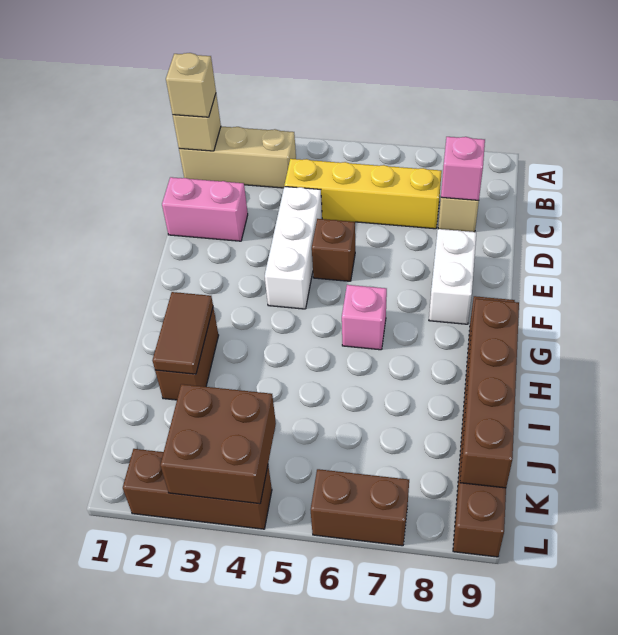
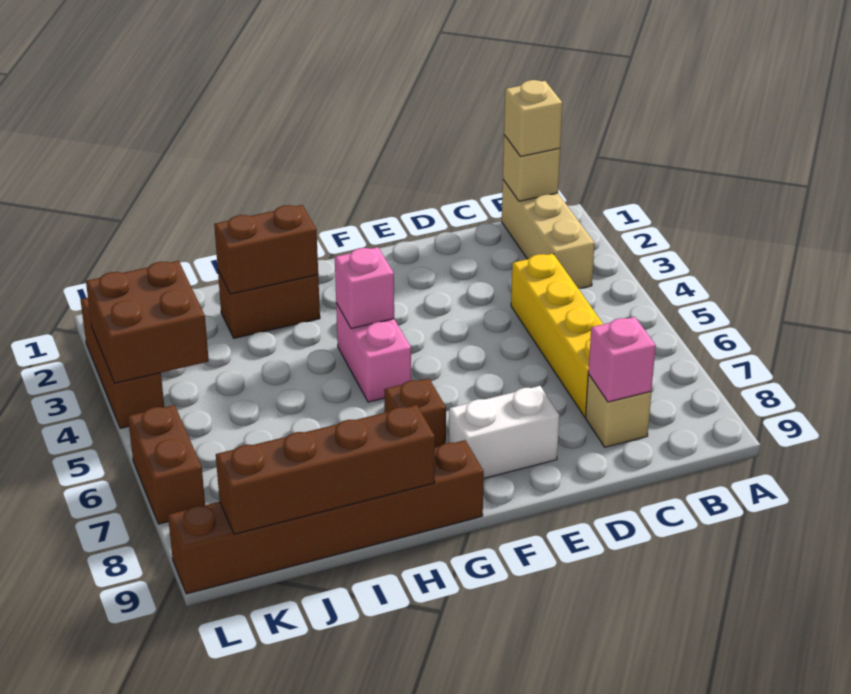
pink brick D1:D2 level 1 -> pink brick G4:G5 level 1
white brick D4:F4 level 1 -> none
brown brick E5 level 1 -> brown brick G7 level 1
pink brick G6 level 1 -> pink brick G4 level 2
brown tile H2:I2 level 2 -> brown brick H2:I2 level 2

